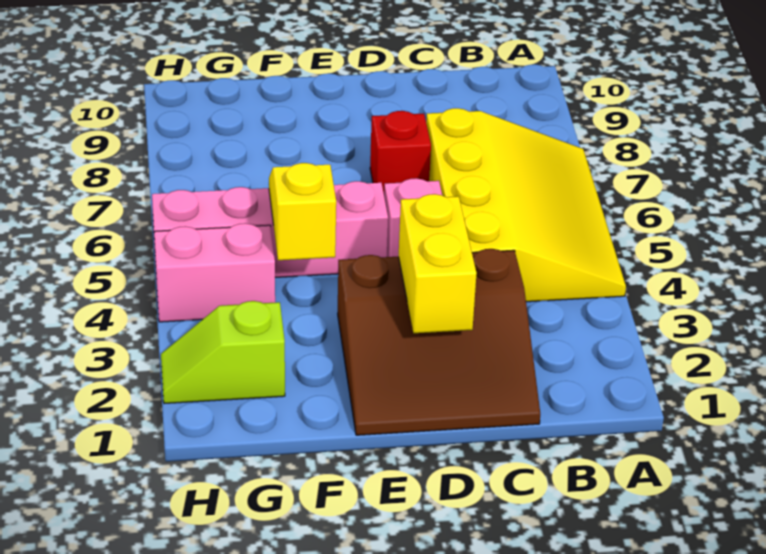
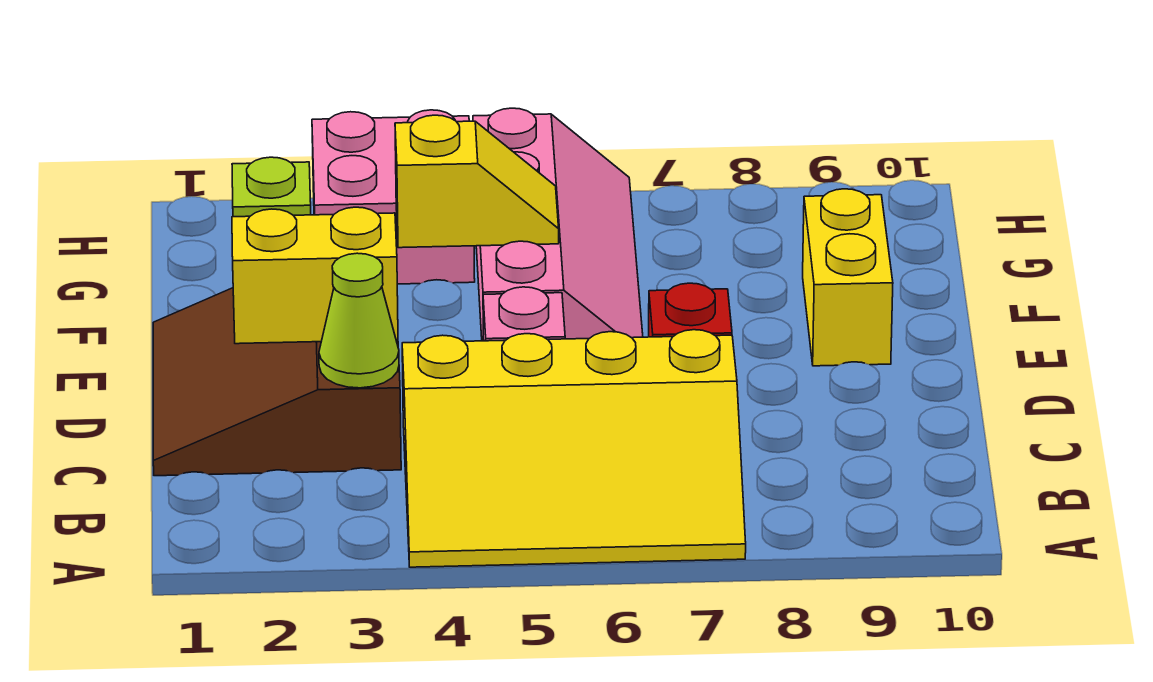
none -> lime cone C3 level 2
none -> yellow brick E9:F9 level 1
pink brick G4:H4 level 1 -> pink brick G3:H4 level 1

